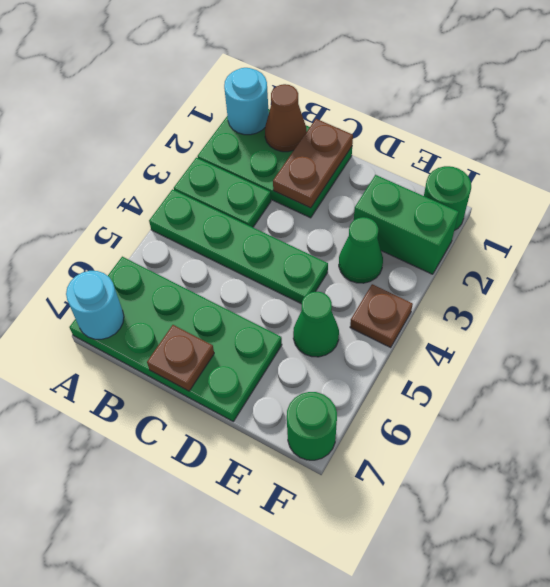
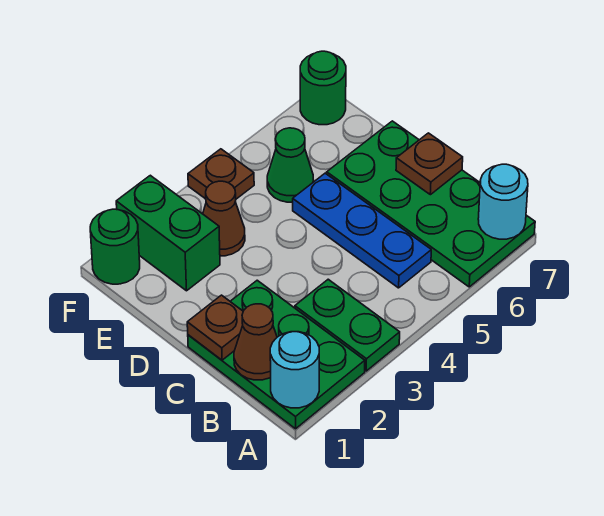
green plate A4:D4 level 1 -> none
none -> blue plate B5:D5 level 1
brown plate C1:C2 level 2 -> brown plate C1 level 2
green cone E3 level 1 -> brown cone E3 level 1

